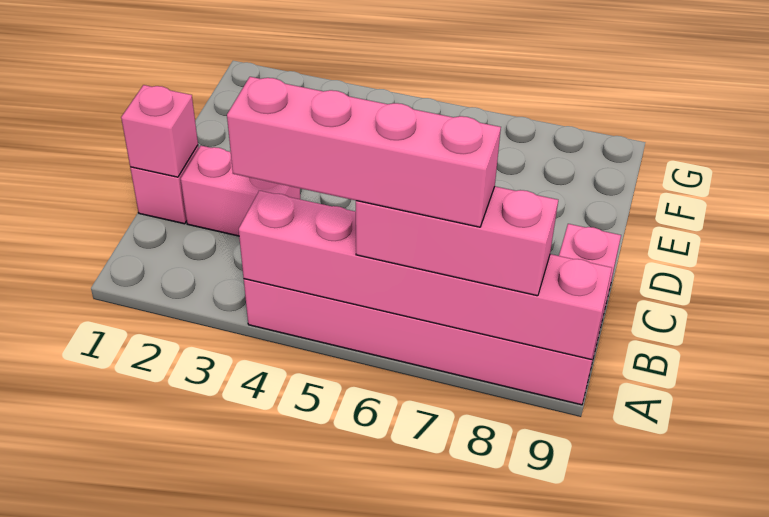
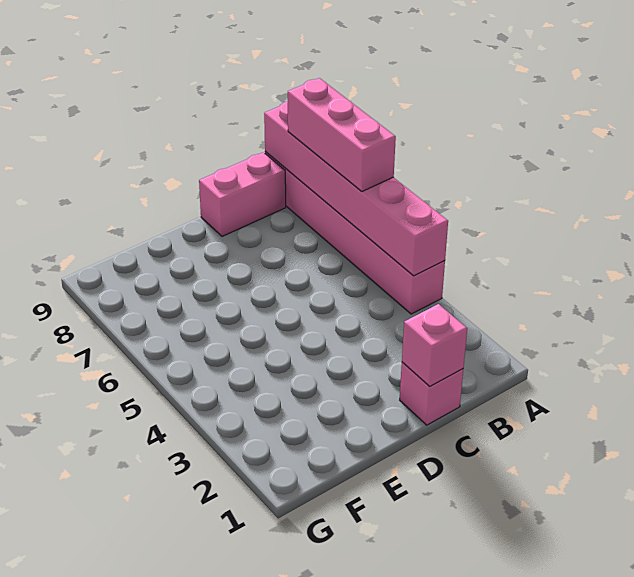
pink brick A4:A7 level 4 -> none
pink brick C2:C3 level 1 -> none

